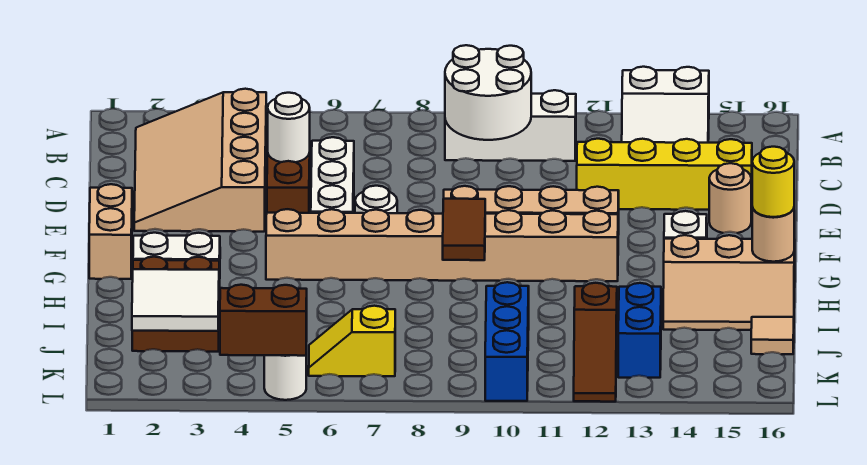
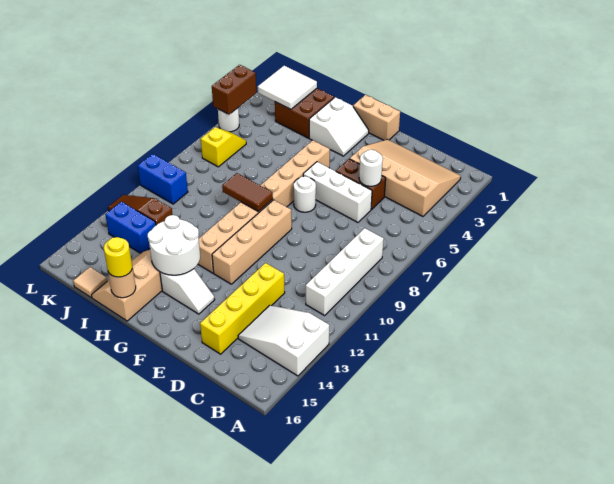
white brick B9:B11 level 1 -> white brick B8:B11 level 1
white round brick B9:C10 level 2 -> white round brick G13:H14 level 2
tan round brick E15 level 1 -> none
blue brick J10:L10 level 1 -> blue brick K10:L10 level 1

